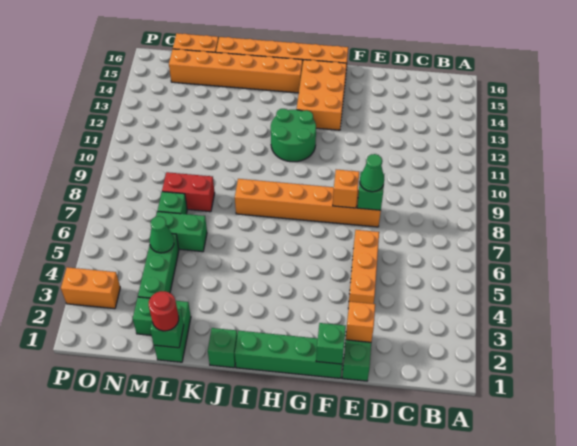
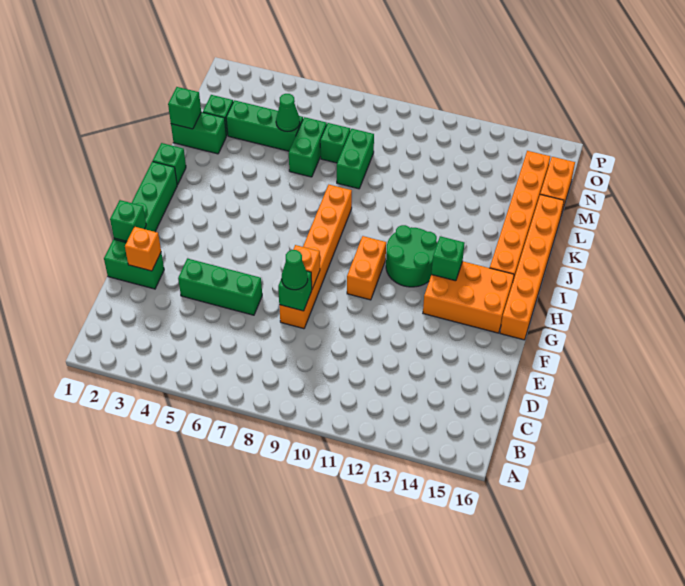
orange brick E4:E6 level 1 -> green brick E4:E6 level 1
none -> green brick H13 level 2
red round brick L1 level 3 -> none
red brick L8:M8 level 1 -> green brick L8:M8 level 1
orange brick O3:P3 level 1 -> orange brick G10:H10 level 1

